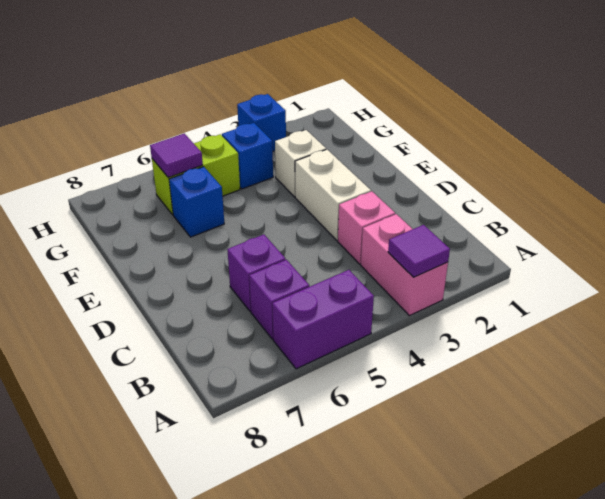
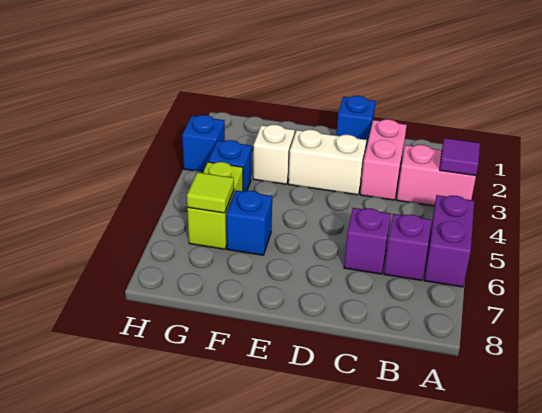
pink brick C3 level 1 -> pink brick C2:C3 level 1
none -> blue brick D1 level 1
purple tile G6 level 2 -> lime tile G6 level 2

